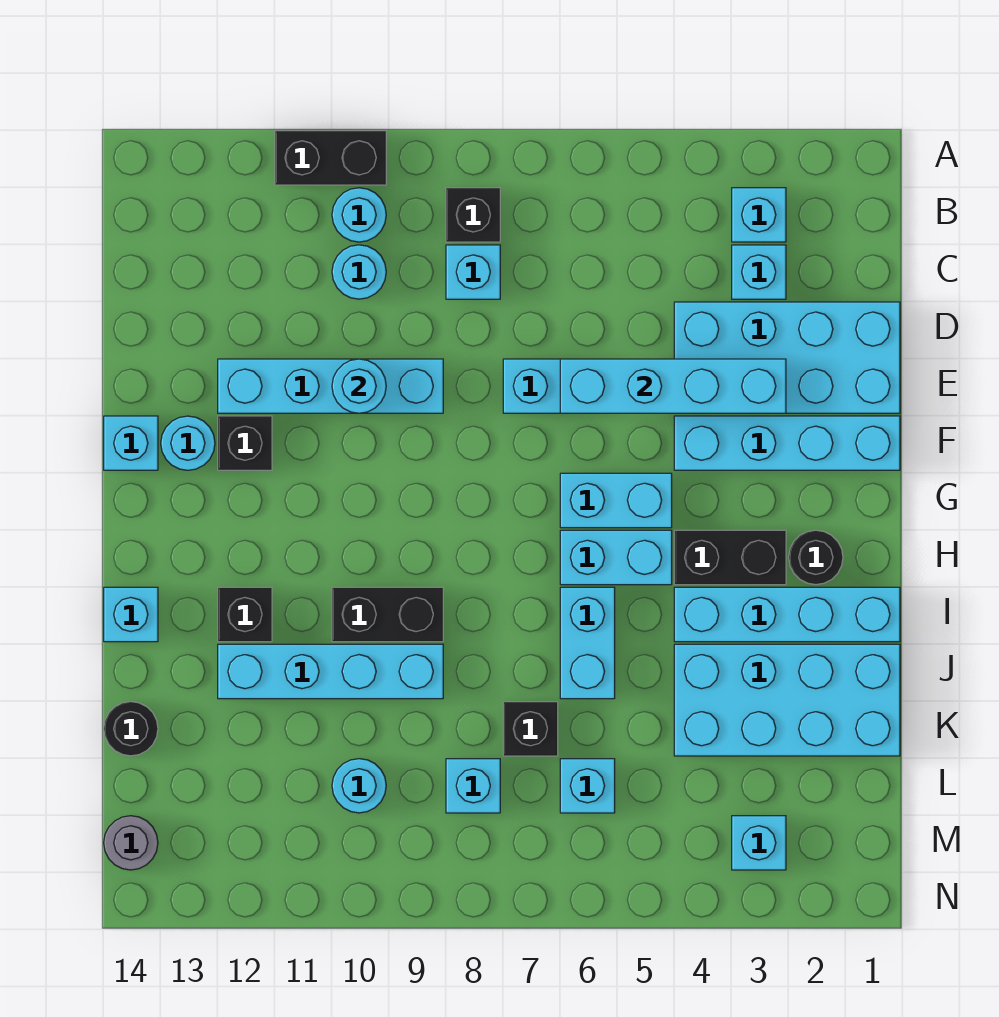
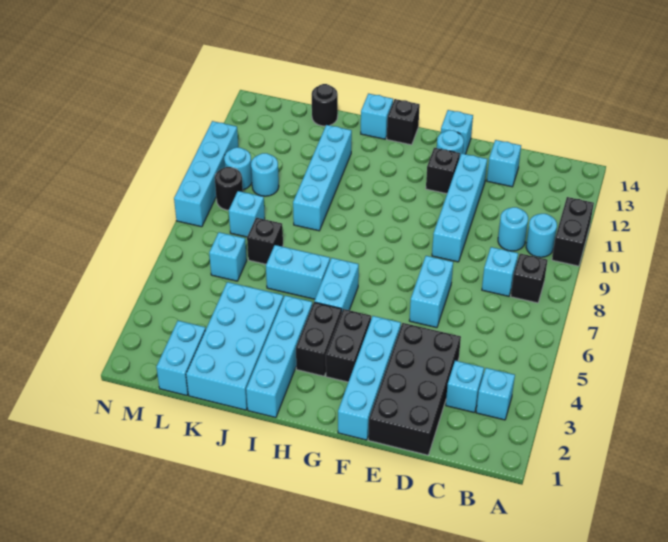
cyan brick D1:E4 level 1 -> black brick D1:E4 level 1
cyan brick E3:E6 level 2 -> cyan brick N8:N11 level 1
cyan round brick E10 level 2 -> cyan round brick M10 level 1
cyan brick G5:G6 level 1 -> cyan brick L1:L2 level 1
black round brick H2 level 1 -> black round brick M9 level 1
black brick I9:I10 level 1 -> black brick G3:G4 level 1
black brick I12 level 1 -> black brick H14 level 1
cyan brick M3 level 1 -> cyan brick D13 level 1
grey round brick M14 level 1 -> none

